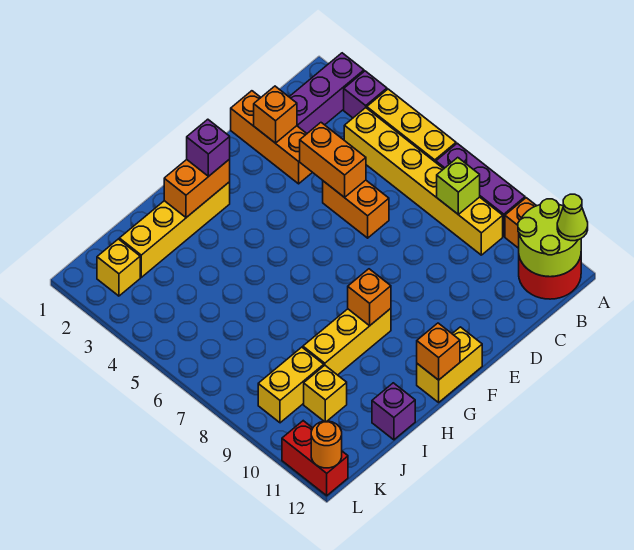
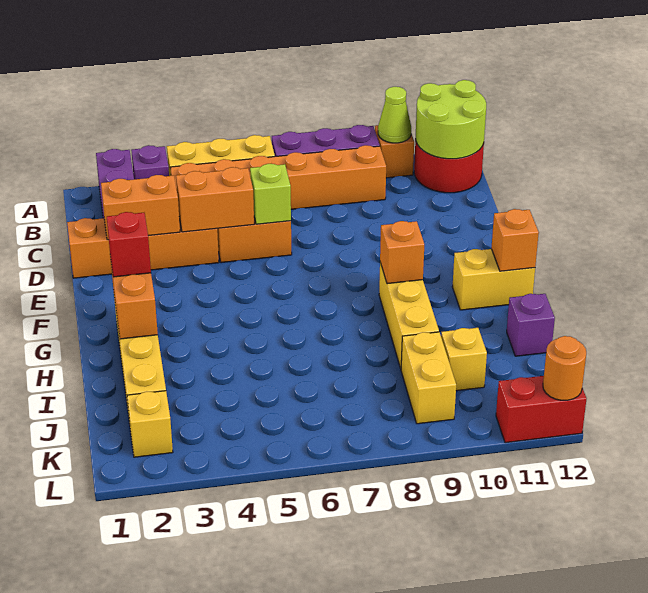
lime cone A12 level 3 -> lime cone A10 level 2
yellow brick B4:B9 level 1 -> orange brick B4:B9 level 1
lime brick B8 level 2 -> lime brick D6 level 2
orange brick D1:D3 level 1 -> orange brick D1:D4 level 1
orange brick D2 level 2 -> orange brick D2:D3 level 2
yellow brick F12:G12 level 1 -> yellow brick G11:G12 level 1
purple brick G2 level 3 -> red brick G2 level 3

